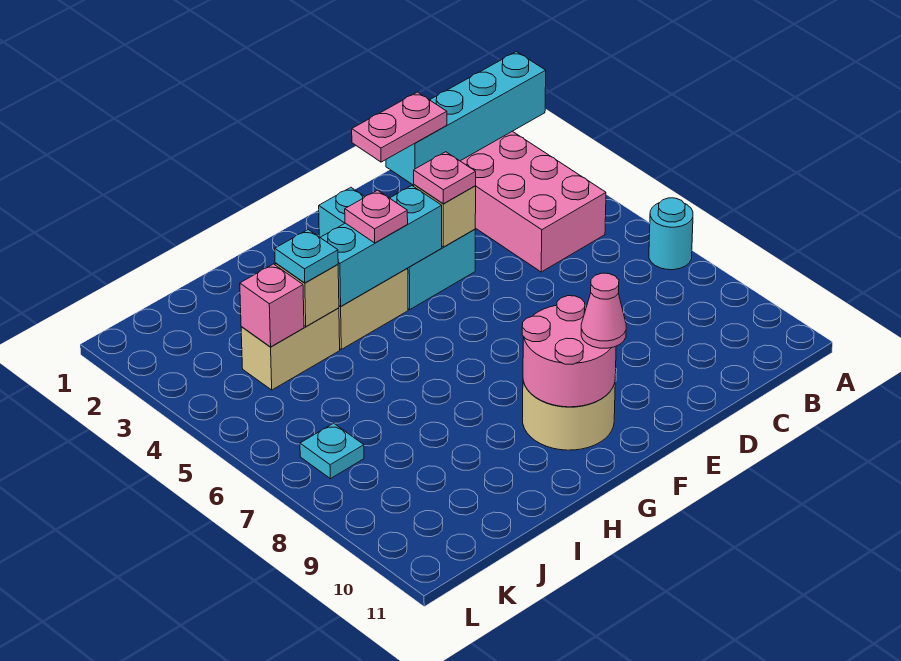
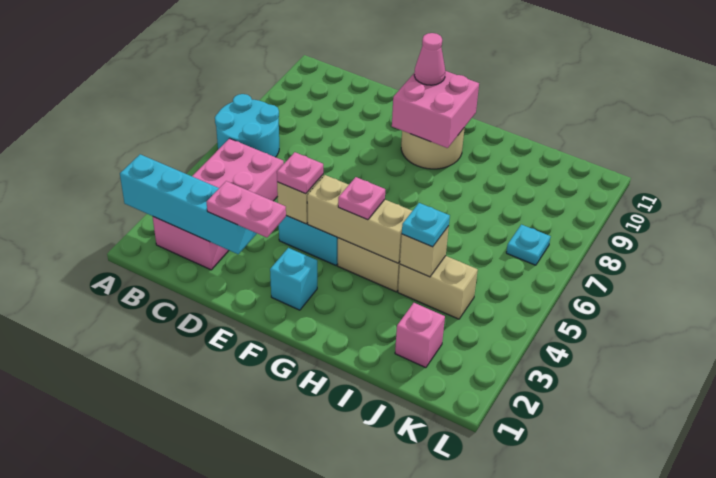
cyan round brick A7 level 1 -> cyan round brick A6:B7 level 1
cyan brick F4:H4 level 2 -> tan brick F4:H4 level 2
pink round brick F9:G10 level 2 -> pink brick F9:G10 level 2
pink brick J4 level 2 -> pink brick J2 level 1

